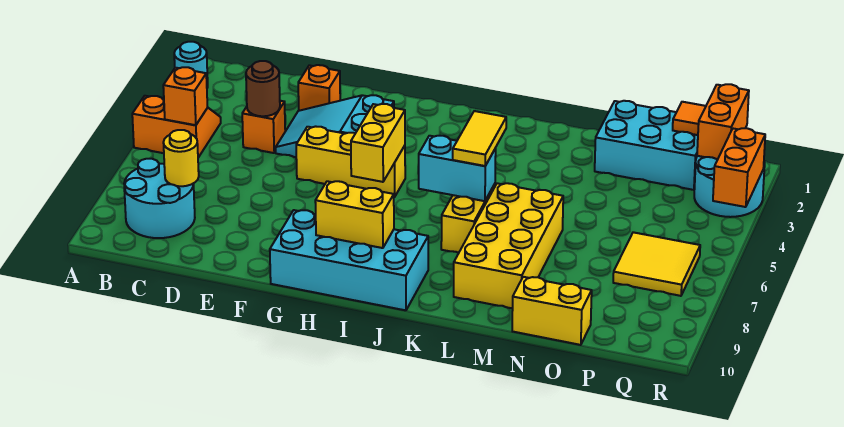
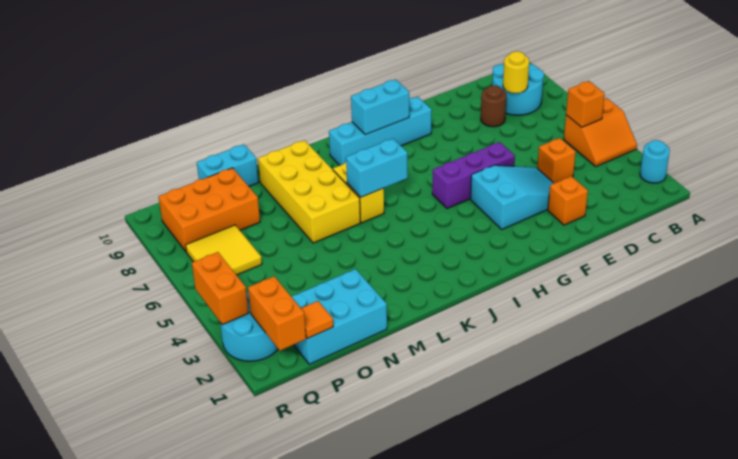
brown round brick D4 level 2 -> brown round brick D8 level 1
yellow brick F5:H5 level 1 -> purple brick F5:H5 level 1
cyan brick G9:J10 level 1 -> cyan brick G9:J9 level 1
yellow brick H5:H6 level 2 -> none
yellow brick H9:I9 level 2 -> cyan brick H9:I9 level 2
yellow tile K5:K6 level 3 -> none
yellow brick N10:O10 level 1 -> cyan brick N10:O10 level 1
none -> orange brick O8:Q9 level 1

